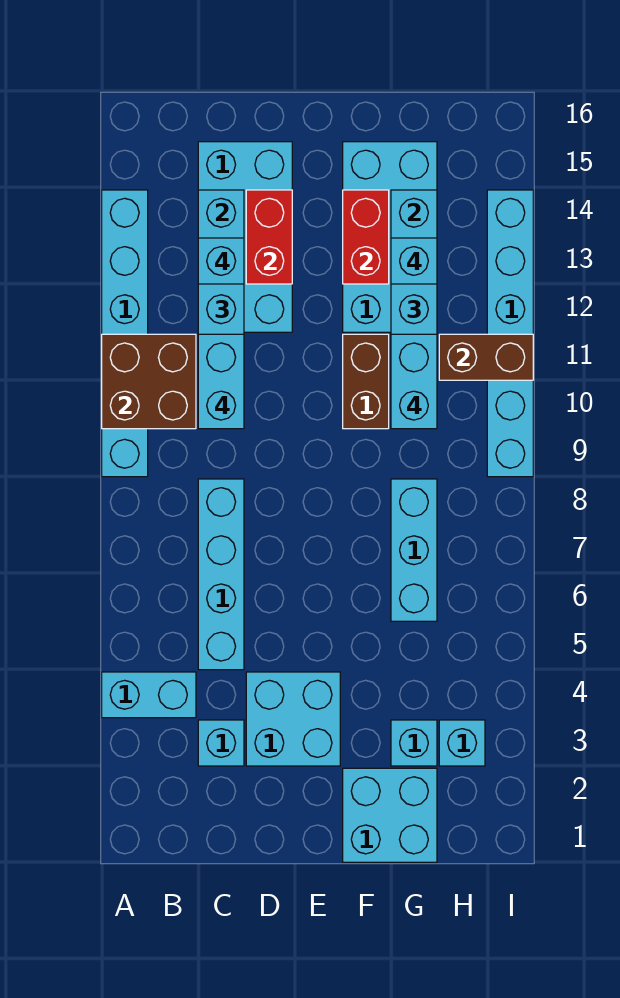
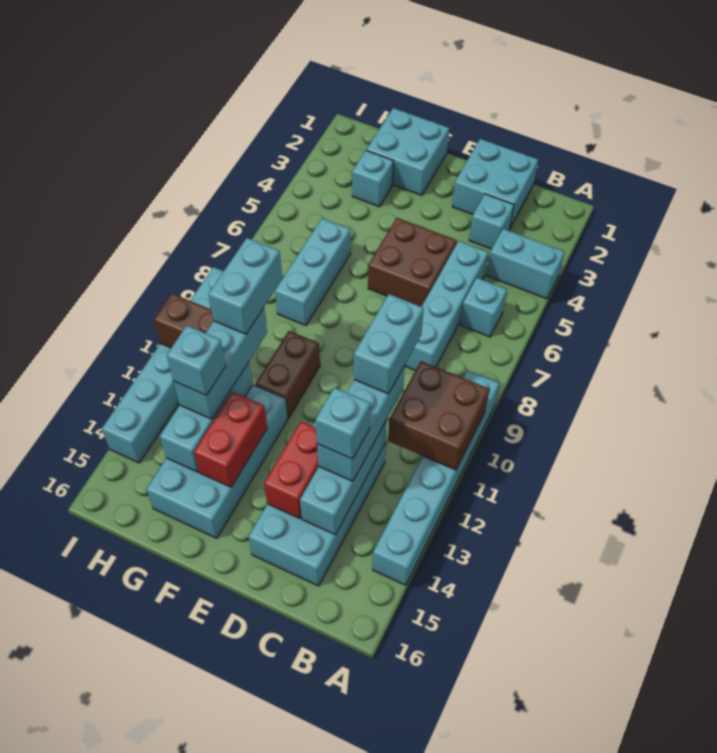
cyan brick D3:E4 level 1 -> cyan brick C1:D2 level 1
none -> brown brick D5:E6 level 1
cyan brick H3 level 1 -> cyan brick B6 level 1

